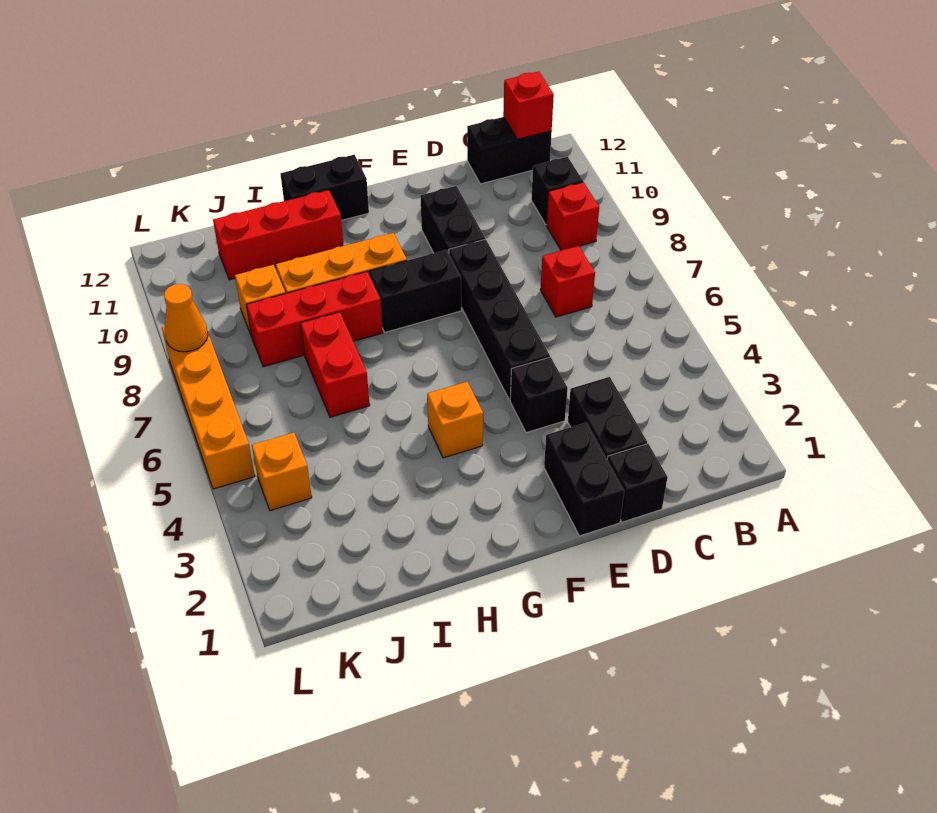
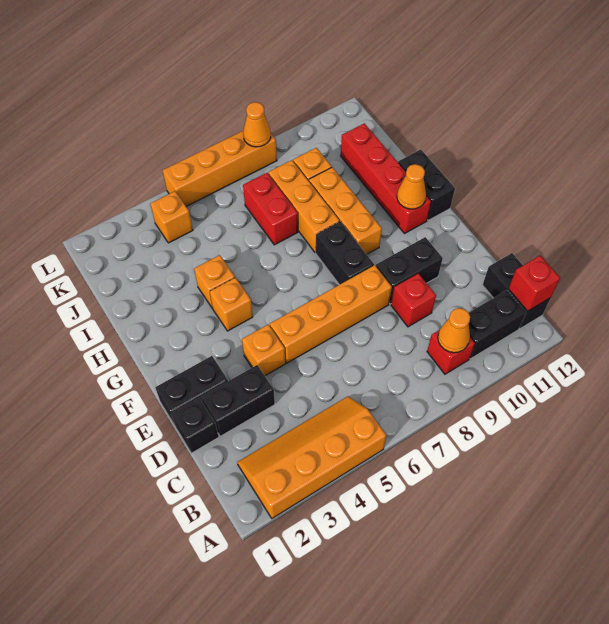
none -> orange slope A2:B5 level 1 top A
none -> orange cone B9 level 2
black brick B10 level 1 -> black brick B10:B11 level 1
red brick C7 level 1 -> red brick D9 level 1
black brick E4 level 1 -> orange brick E4 level 1
black brick E5:E8 level 1 -> orange brick E5:E8 level 1
none -> orange cone G11 level 2
none -> orange brick H4 level 1
red brick H8:J8 level 1 -> orange brick H8:J8 level 1
red brick H11:J11 level 1 -> red brick G11:J11 level 1
red brick I6:I7 level 1 -> red brick I7:J7 level 1

